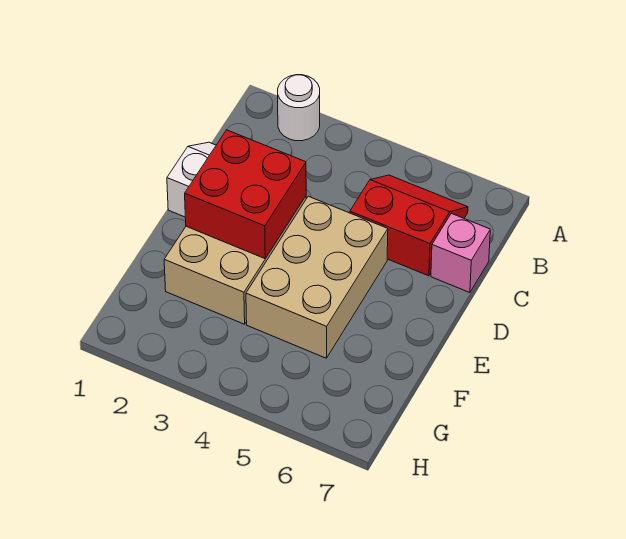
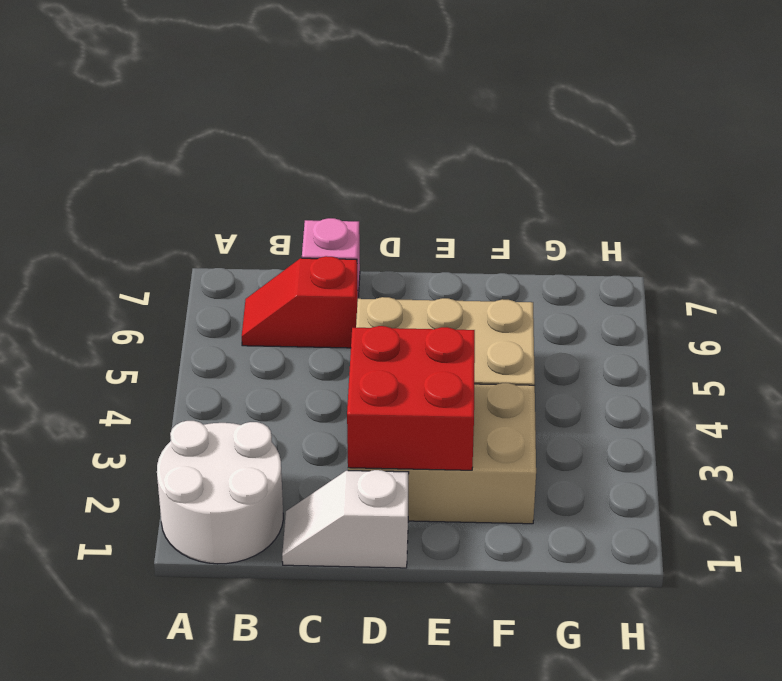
white round brick A2 level 1 -> white round brick A1:B2 level 1
red slope B5:C6 level 1 top C -> red slope B6:C6 level 1 top C

